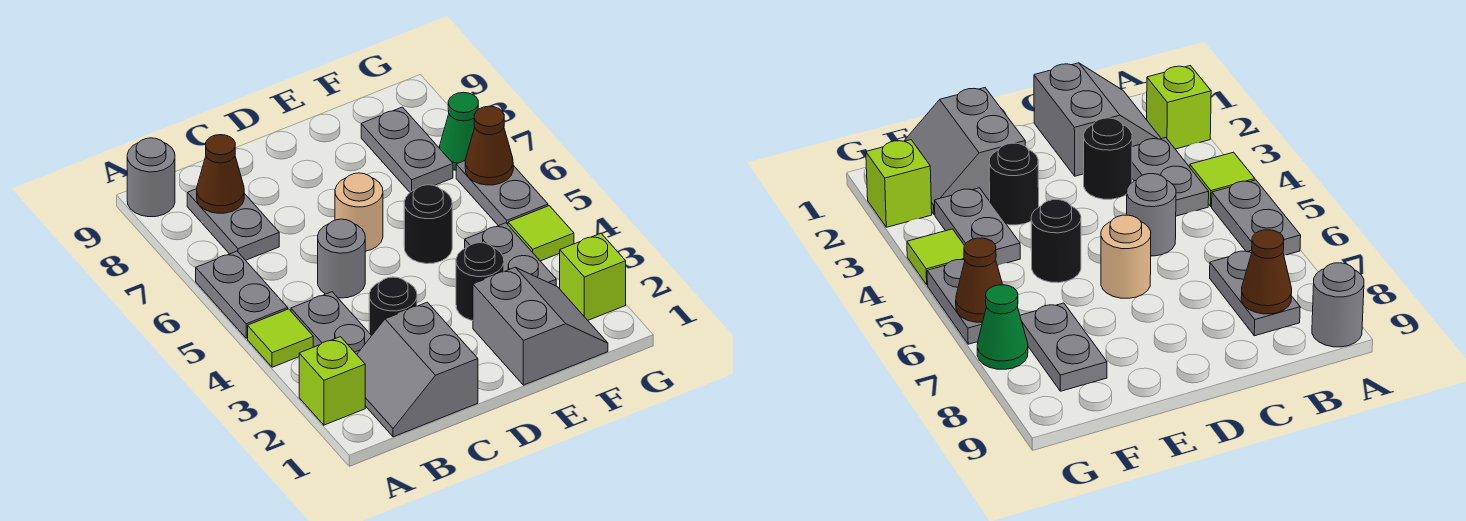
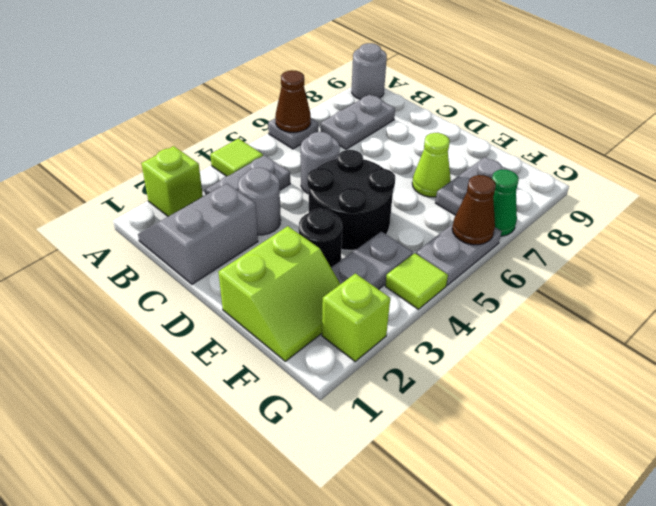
grey plate A5:A6 level 1 -> grey plate A6 level 1
brown cone B8 level 2 -> brown cone A6 level 2
black round brick C3 level 1 -> grey round brick C3 level 1
tan round brick D6 level 1 -> none
grey slope E1:F2 level 1 top E -> lime slope E1:F2 level 1 top E
black round brick E5 level 1 -> black round brick D4:E5 level 1
none -> lime cone E7 level 1

